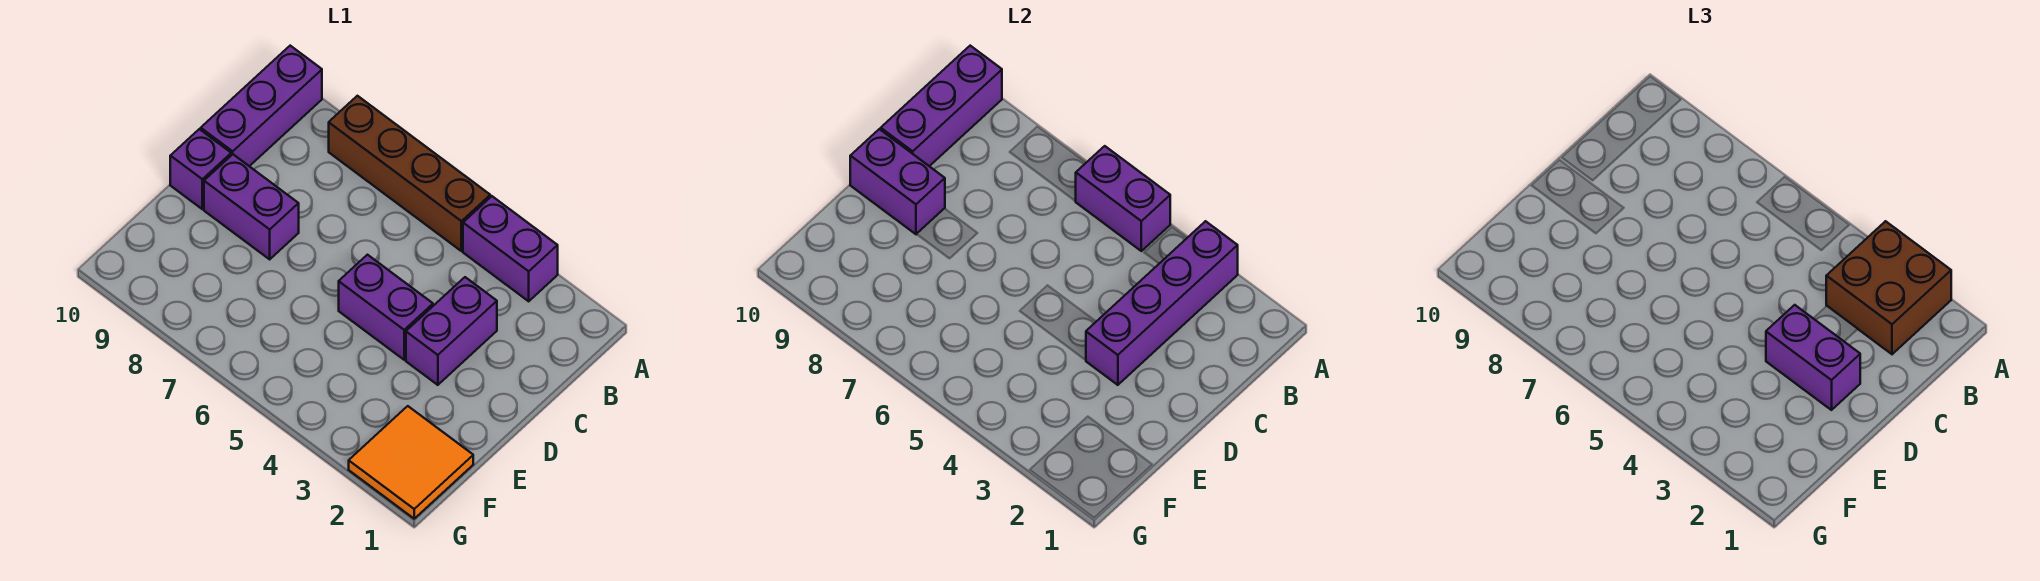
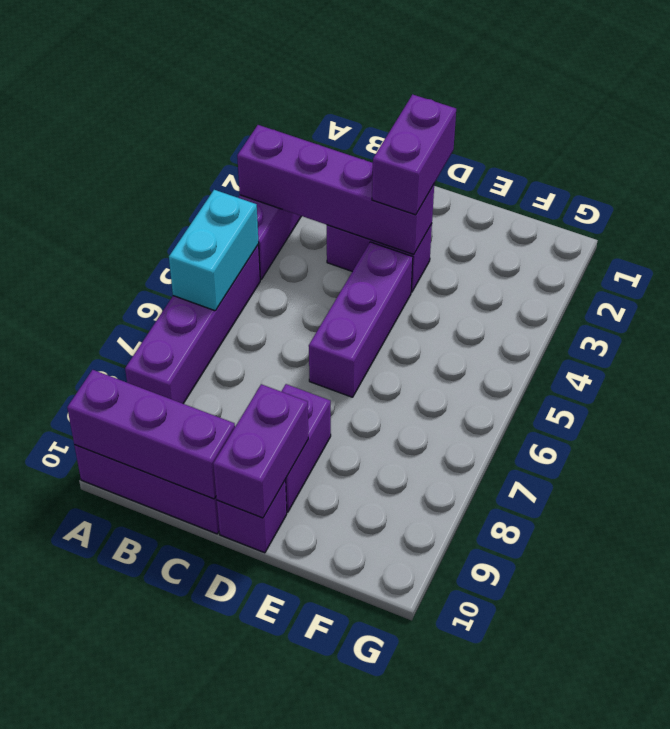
brown brick A2:B3 level 3 -> none
brown brick A5:A8 level 1 -> purple brick A5:A8 level 1
purple brick A5:A6 level 2 -> cyan brick A5:A6 level 2
purple brick D4:D5 level 1 -> purple brick D4:D6 level 1
orange tile F1:G2 level 1 -> none

